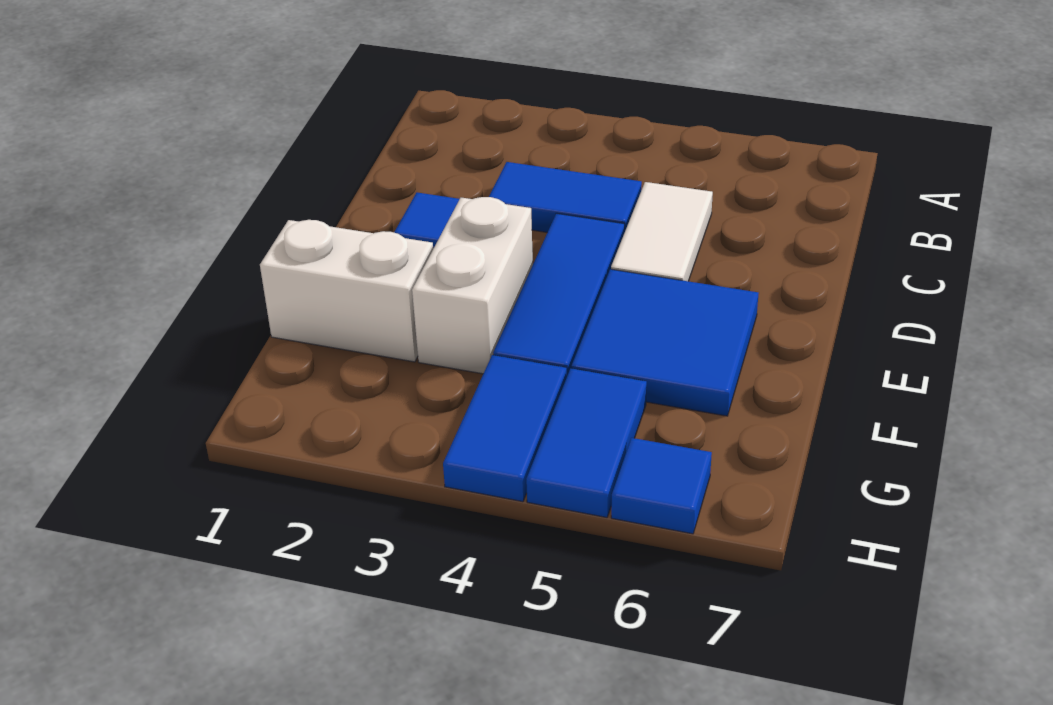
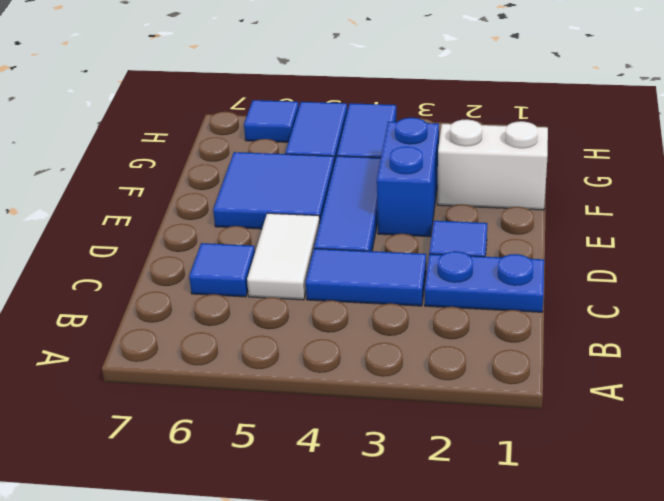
none -> blue plate C1:C2 level 1
none -> blue tile C6 level 1
white brick E3:F3 level 1 -> blue brick E3:F3 level 1

